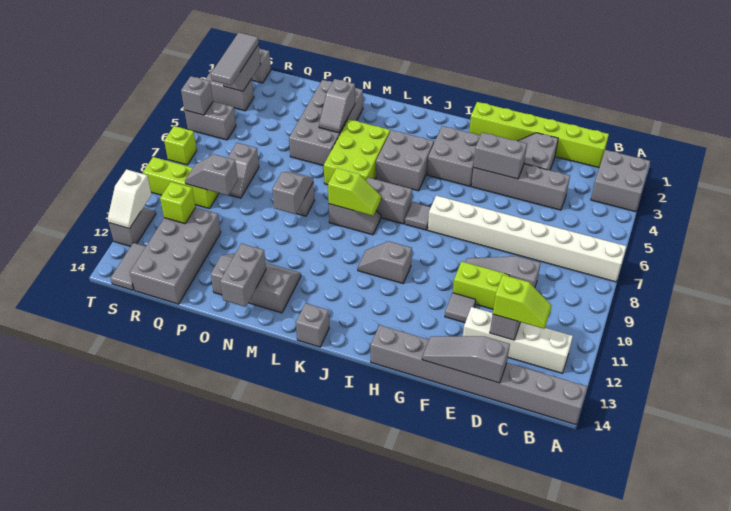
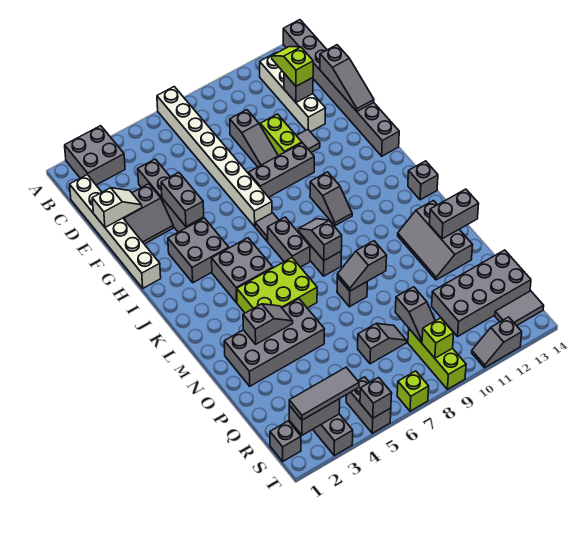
lime brick C1:H1 level 1 -> white brick C1:H1 level 1
none -> grey brick G8:G10 level 1
lime slope K8:L8 level 2 top L -> grey slope K8:L8 level 2 top L
lime brick R11 level 2 -> lime brick S9 level 2
white slope T11:T12 level 2 top 11 -> white slope E1:E2 level 2 top 1

